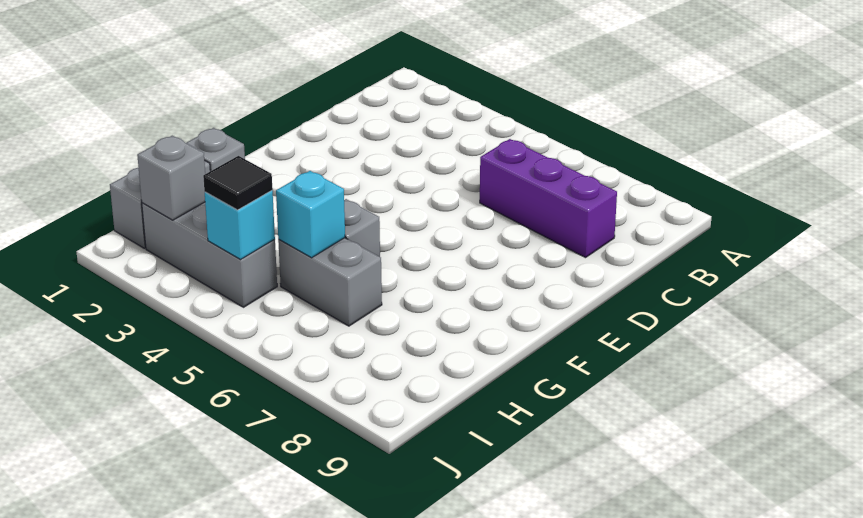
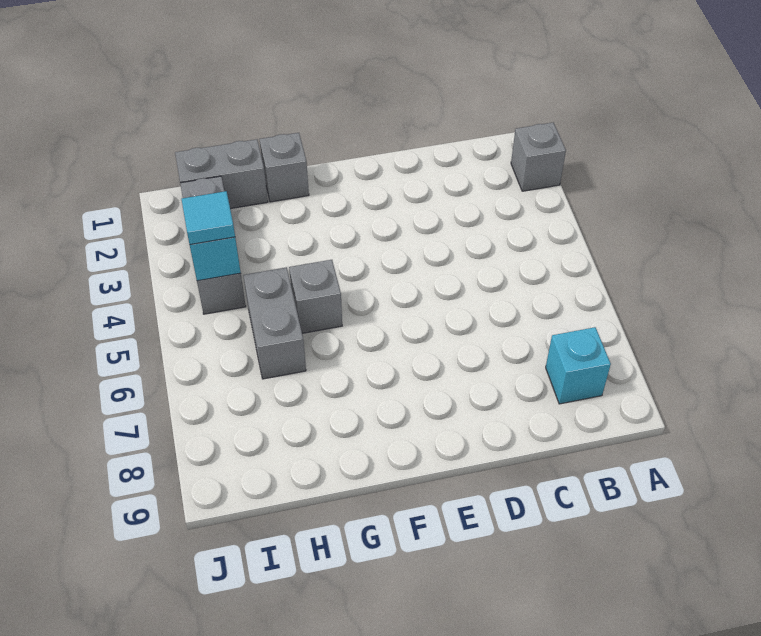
purple brick C6:C8 level 1 -> none
cyan brick H5 level 2 -> cyan brick B8 level 1
grey brick I2 level 2 -> grey brick A2 level 1
black tile I4 level 3 -> cyan tile I4 level 3

